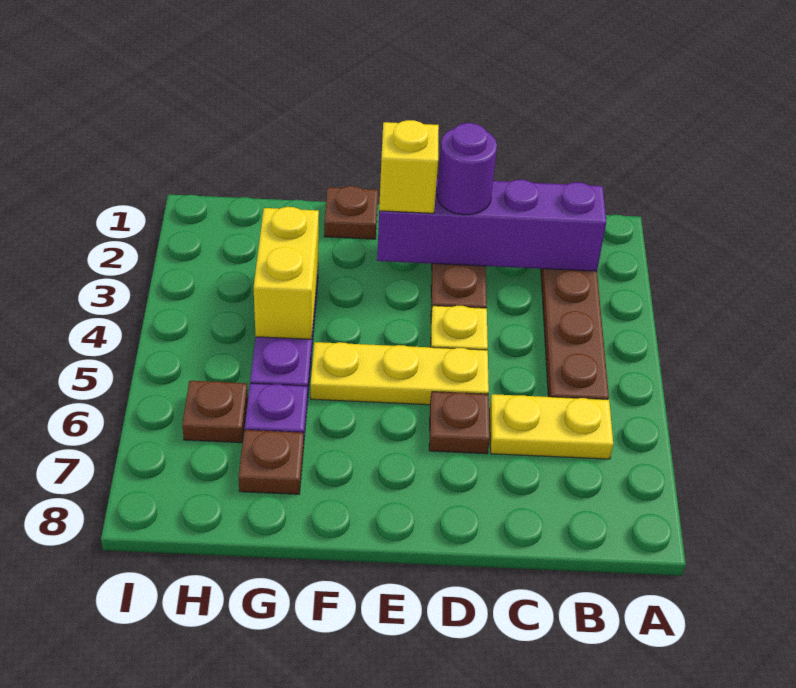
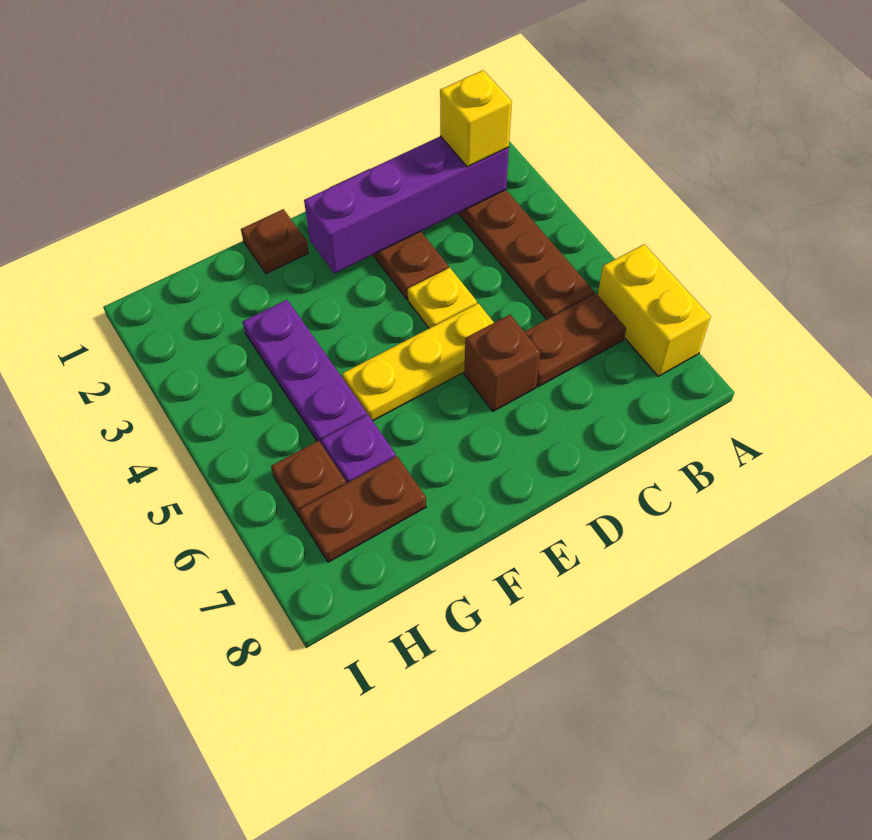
yellow plate B6:C6 level 1 -> brown plate B6:C6 level 1
purple round brick D2 level 3 -> none
brown plate D6 level 1 -> brown brick D6 level 1
yellow brick E2 level 3 -> yellow brick B2 level 3
yellow brick G3:G4 level 2 -> yellow brick A6:A7 level 1
brown plate G7 level 1 -> brown plate G7:H7 level 1

